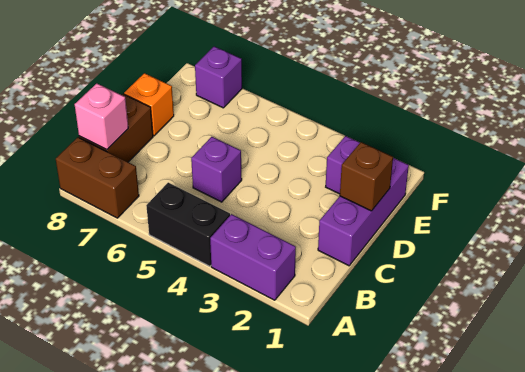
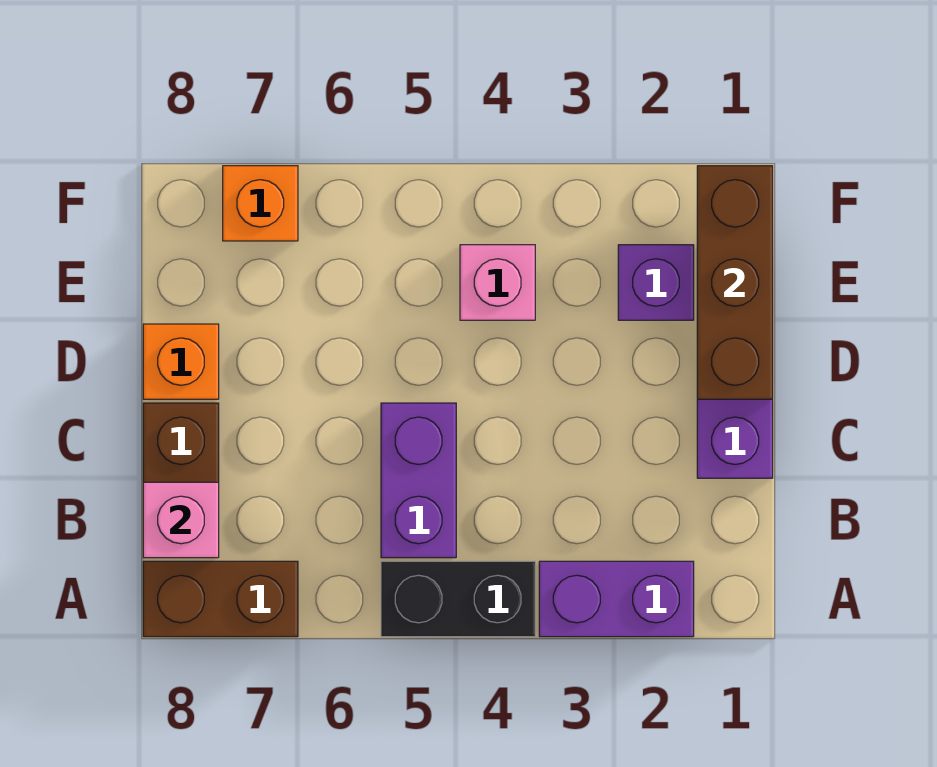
purple brick C5 level 1 -> purple brick B5:C5 level 1
brown brick D1 level 2 -> brown brick D1:F1 level 2
none -> pink brick E4 level 1
purple brick F7 level 1 -> orange brick F7 level 1

